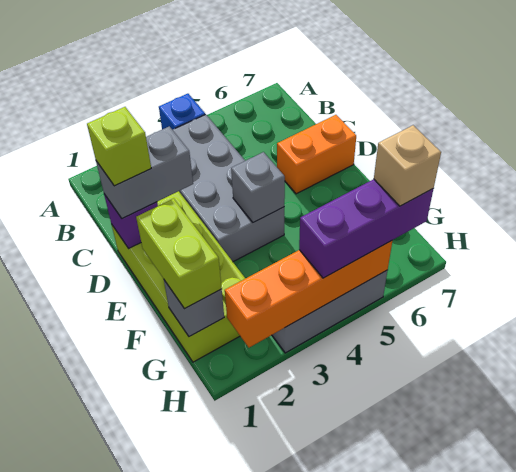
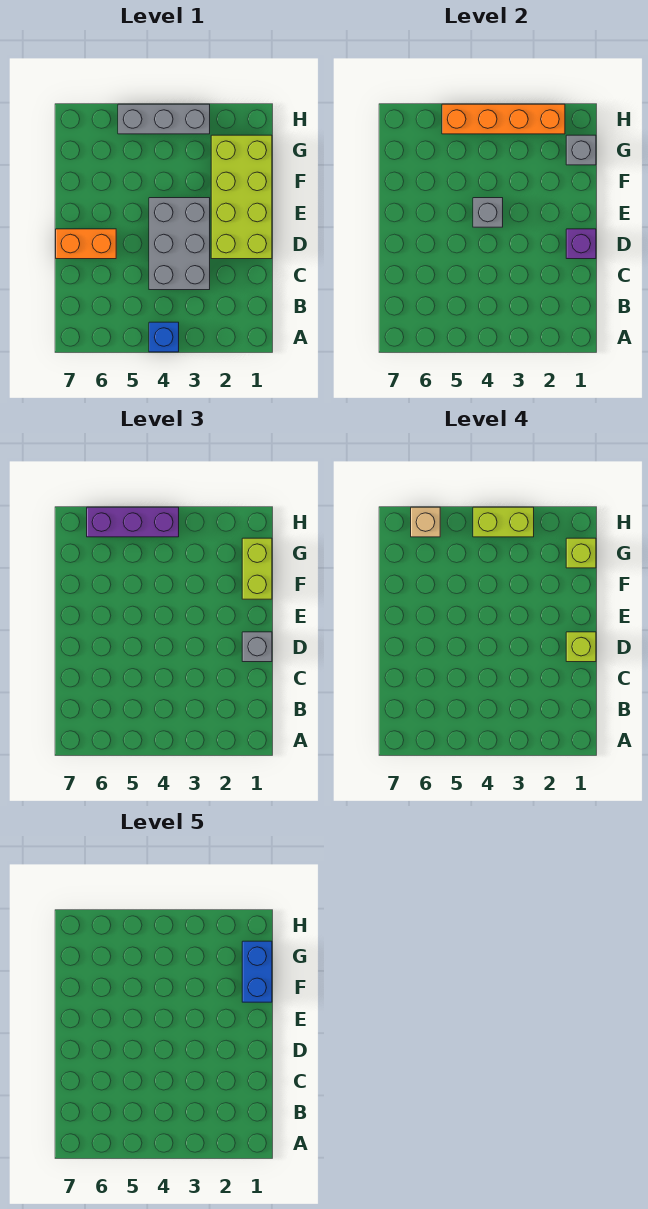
grey brick B3:E4 level 1 -> grey brick C3:E4 level 1
grey brick D1:D2 level 3 -> grey brick D1 level 3
none -> blue brick F1:G1 level 5
none -> lime brick G1 level 4
none -> lime brick H3:H4 level 4

